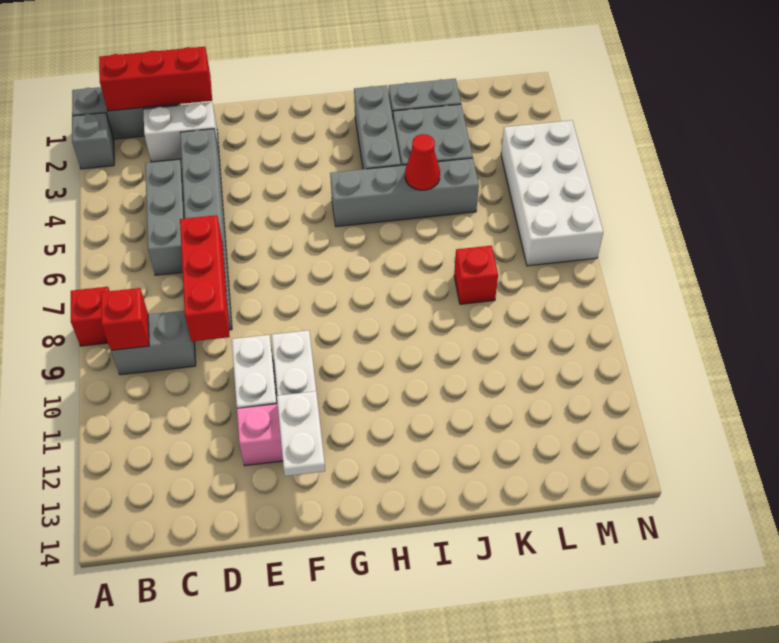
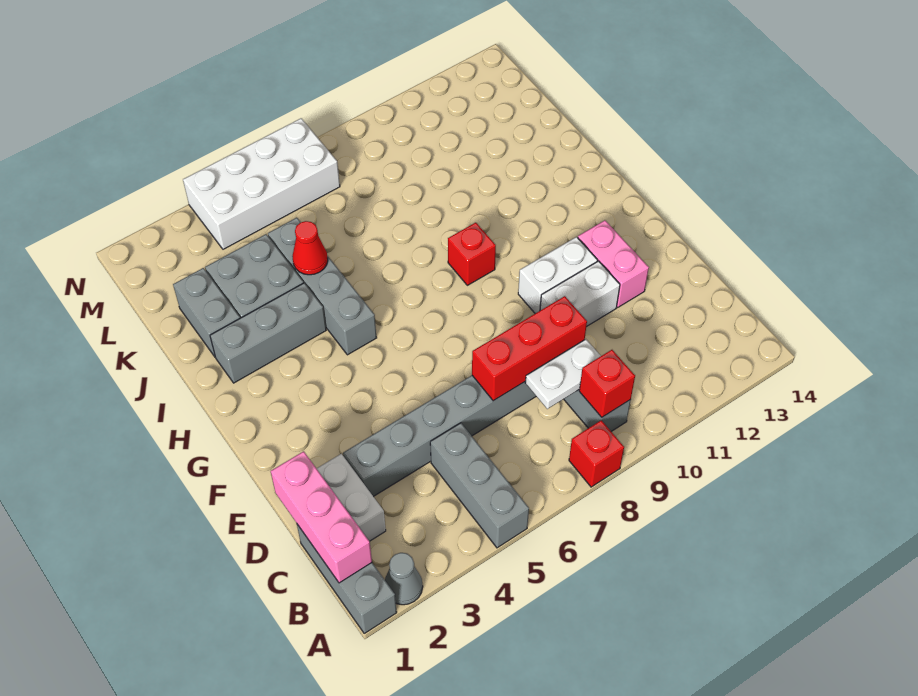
grey brick A2 level 1 -> grey cone A2 level 1
red brick B1:D1 level 2 -> pink brick B1:D1 level 2
grey brick C4:C6 level 1 -> grey brick A5:C5 level 1
white plate F12:F13 level 2 -> white plate C8:C9 level 2
red brick K8 level 1 -> red brick H9 level 1

